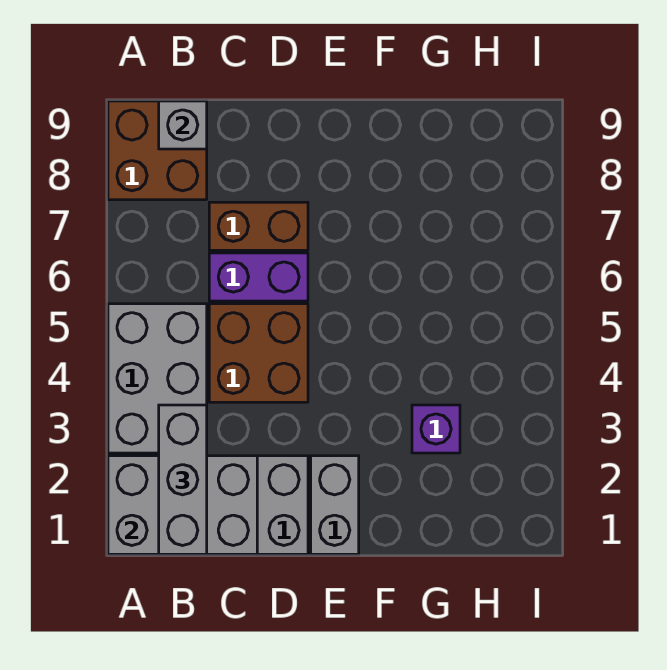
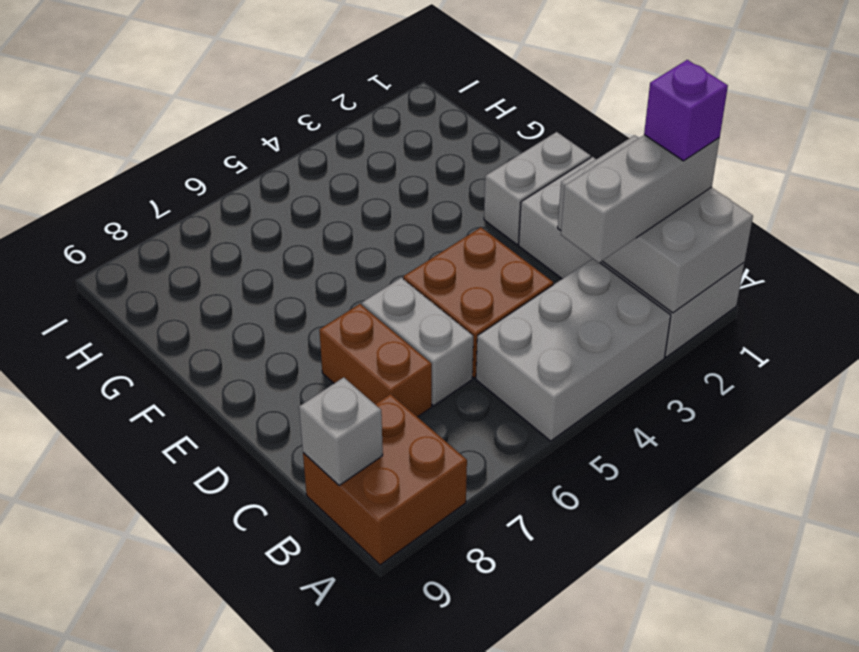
purple brick C6:D6 level 1 -> grey brick C6:D6 level 1
purple brick G3 level 1 -> purple brick B1 level 4

